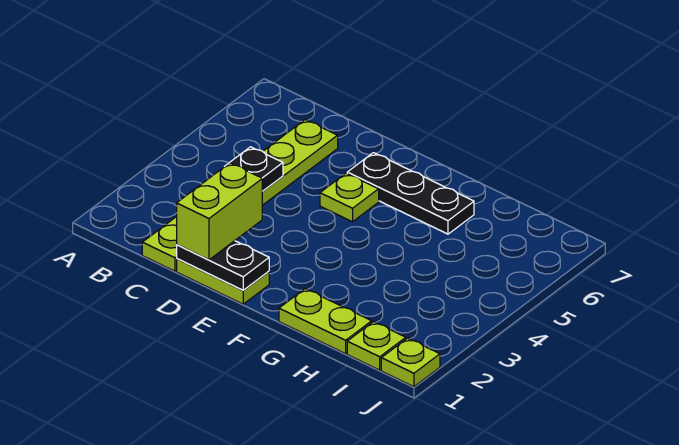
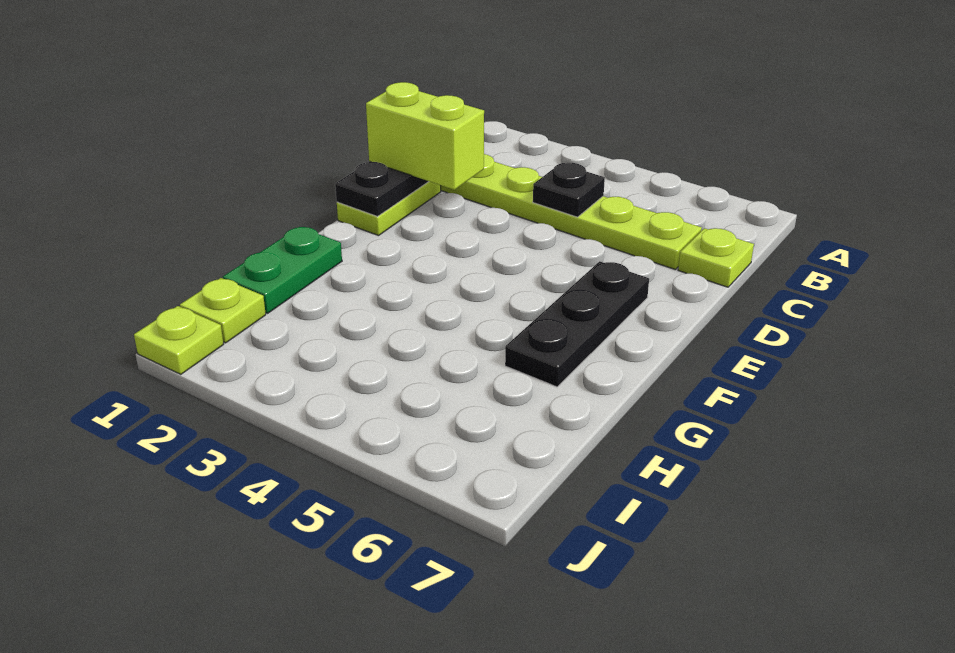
lime plate E5 level 1 -> lime plate C7 level 1
lime plate G1:H1 level 1 -> green plate G1:H1 level 1

